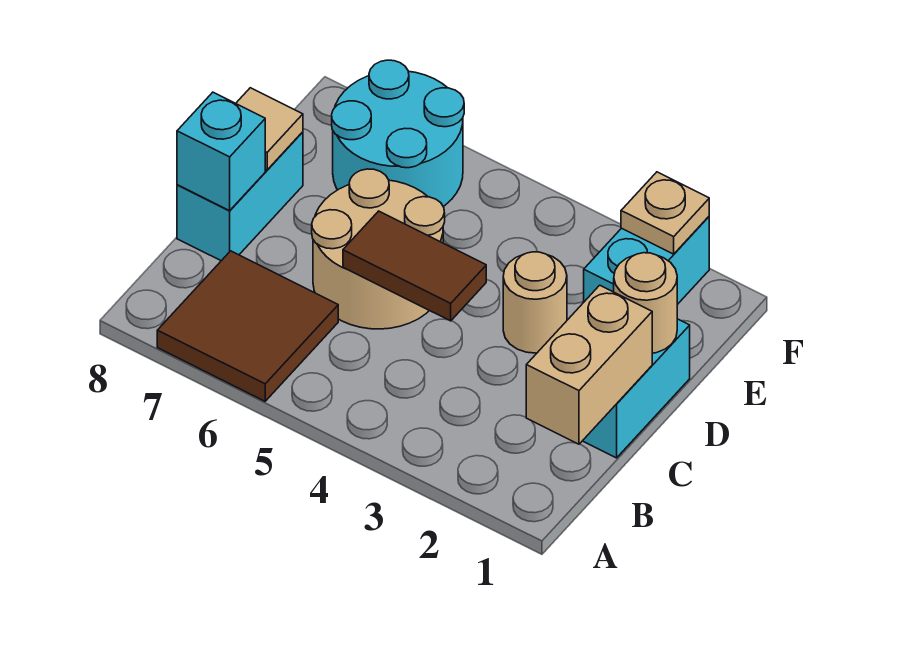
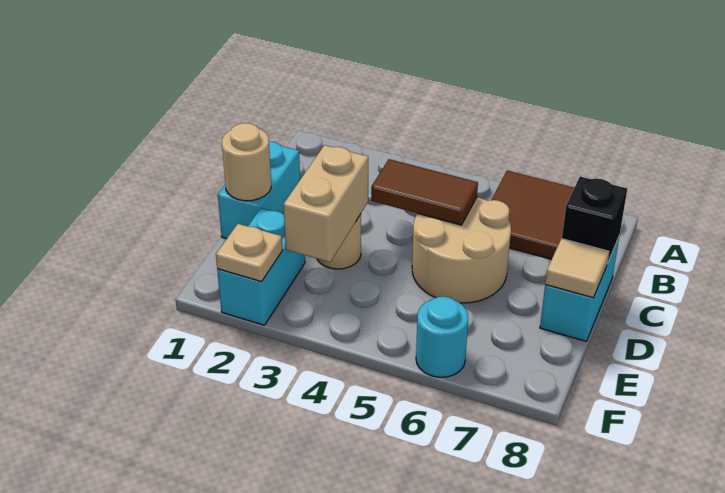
tan brick B1:C1 level 2 -> tan brick D3:E3 level 2
cyan brick C8 level 2 -> black brick C8 level 2
cyan round brick E6:F7 level 1 -> cyan round brick F6 level 1

